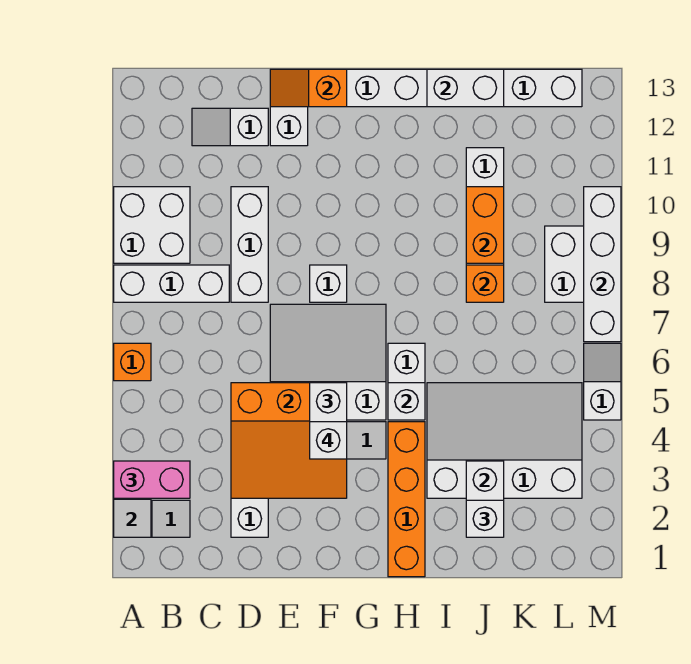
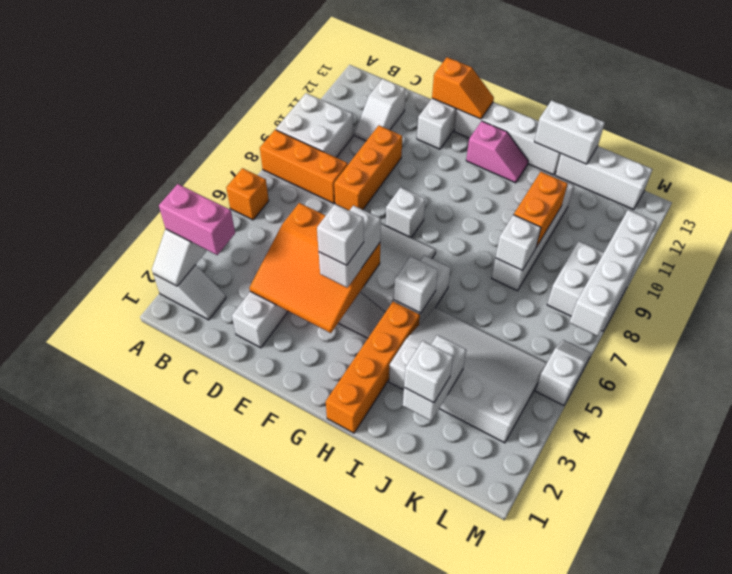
white brick A8:C8 level 1 -> orange brick A8:C8 level 1
white slope C12:D12 level 1 top D -> white slope C11:C12 level 1 top 12
white brick D8:D10 level 1 -> orange brick D8:D10 level 1
orange slope E13:F13 level 2 top F -> orange slope E13:F13 level 2 top E
none -> pink slope G12:H12 level 1 top G
orange brick J8 level 2 -> white brick J8 level 2

